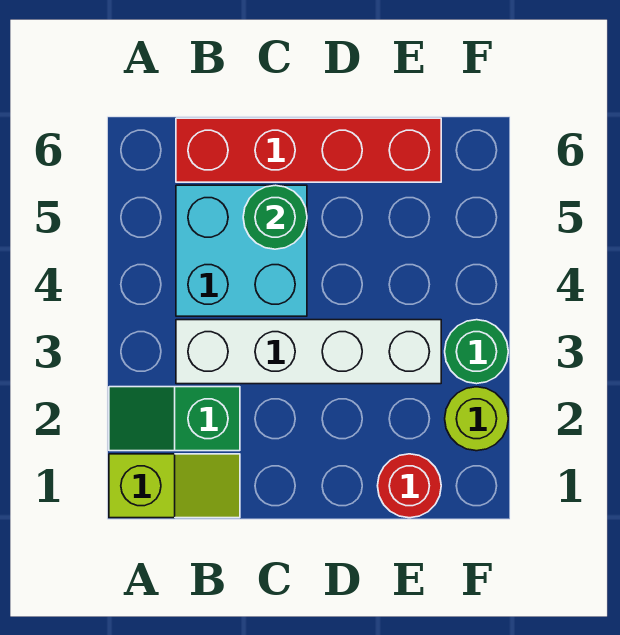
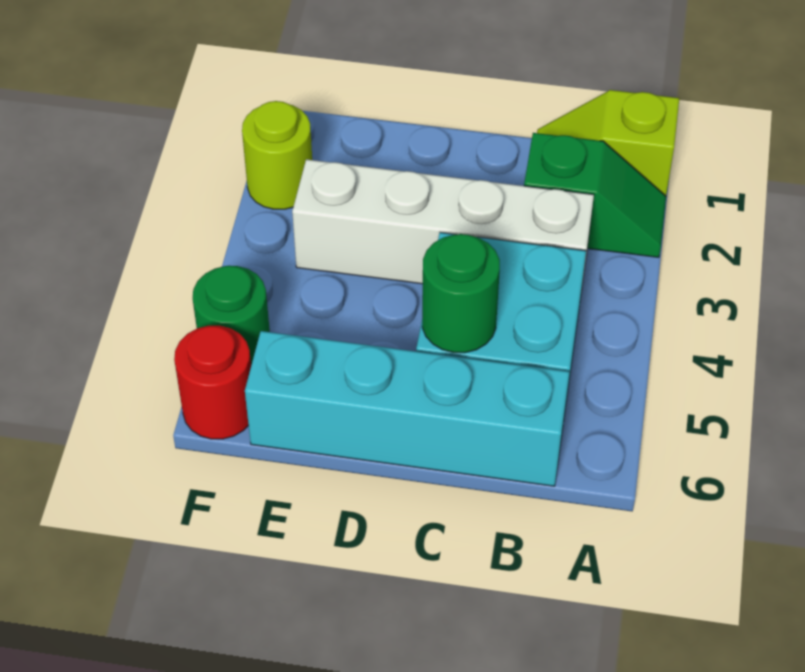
red brick B6:E6 level 1 -> cyan brick B6:E6 level 1
red round brick E1 level 1 -> red round brick F6 level 1
green round brick F3 level 1 -> green round brick F5 level 1

